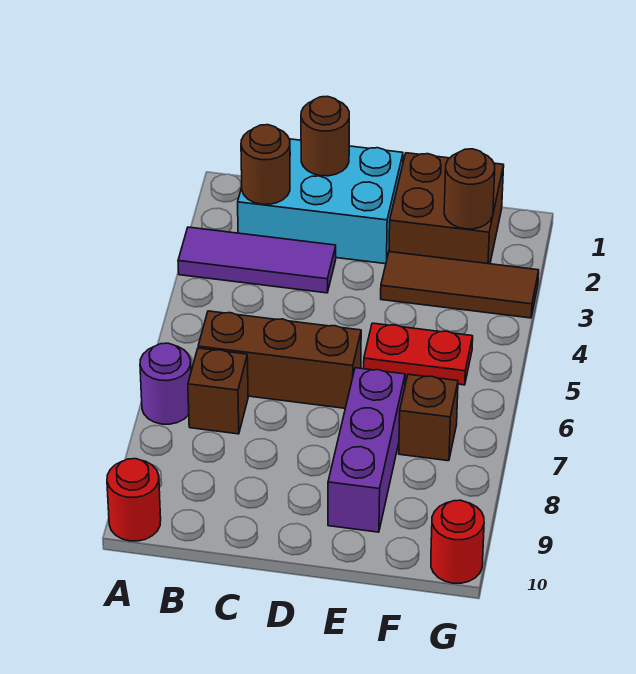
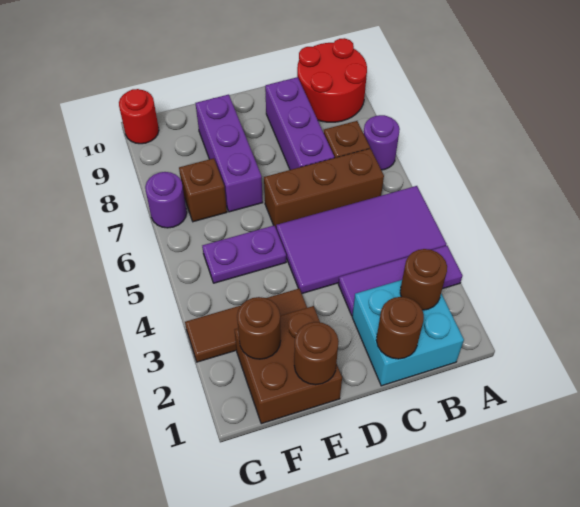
none -> purple tile A4:D5 level 1
red round brick A10 level 1 -> red round brick A9:B10 level 1
cyan brick B1:D2 level 1 -> cyan brick B1:C2 level 1
none -> purple brick C7:C9 level 1
none -> brown round brick E1 level 2
red plate E5:F5 level 1 -> purple plate E5:F5 level 1
none -> purple round brick G7 level 1

